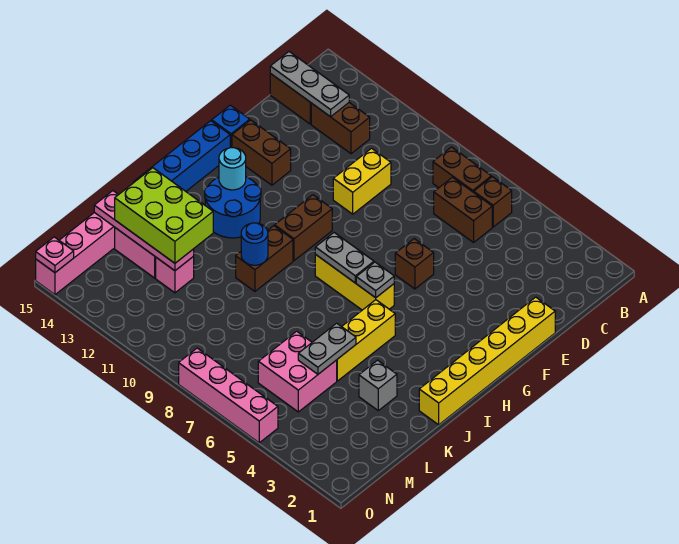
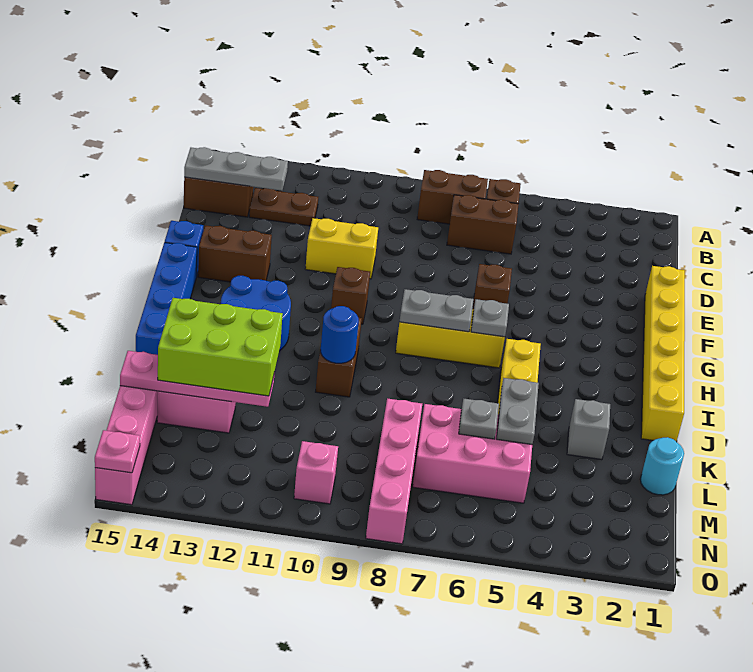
brown brick C12:C13 level 1 -> brown plate C12:C13 level 1
yellow brick D10:E10 level 1 -> yellow brick E10:E11 level 1
brown brick G10:H10 level 1 -> brown brick G10 level 1
cyan round brick H13 level 2 -> cyan round brick L1 level 1
pink brick L5:M6 level 1 -> pink brick L5:M7 level 1
none -> grey plate L6 level 2
pink brick L12 level 1 -> pink brick N10 level 1
pink brick O5:O8 level 1 -> pink brick L8:O8 level 1

